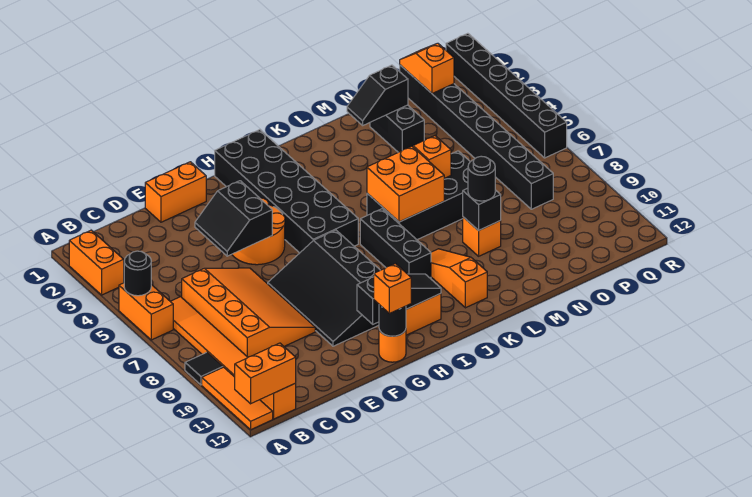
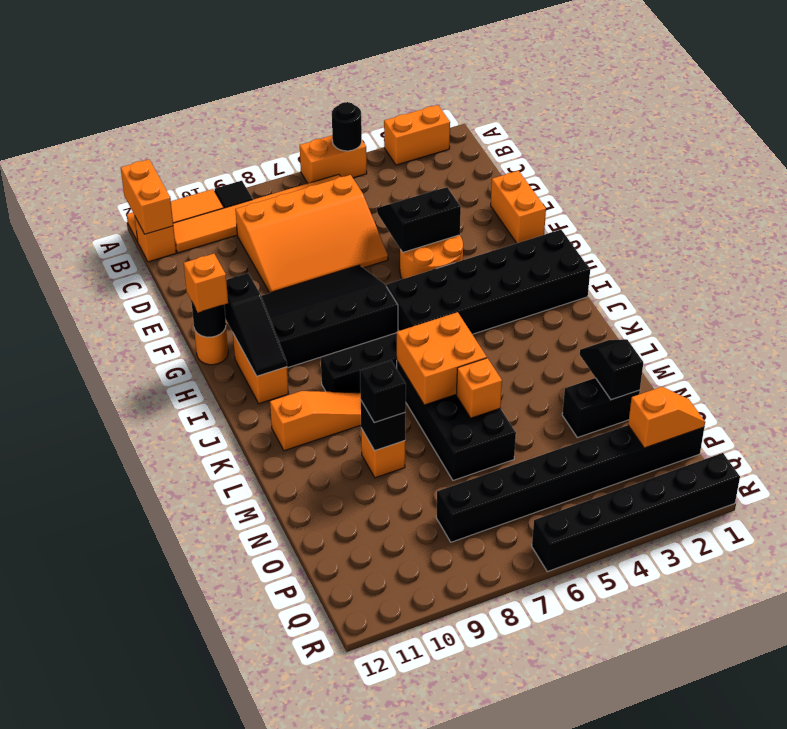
black round brick M9 level 3 -> black brick M9 level 3

